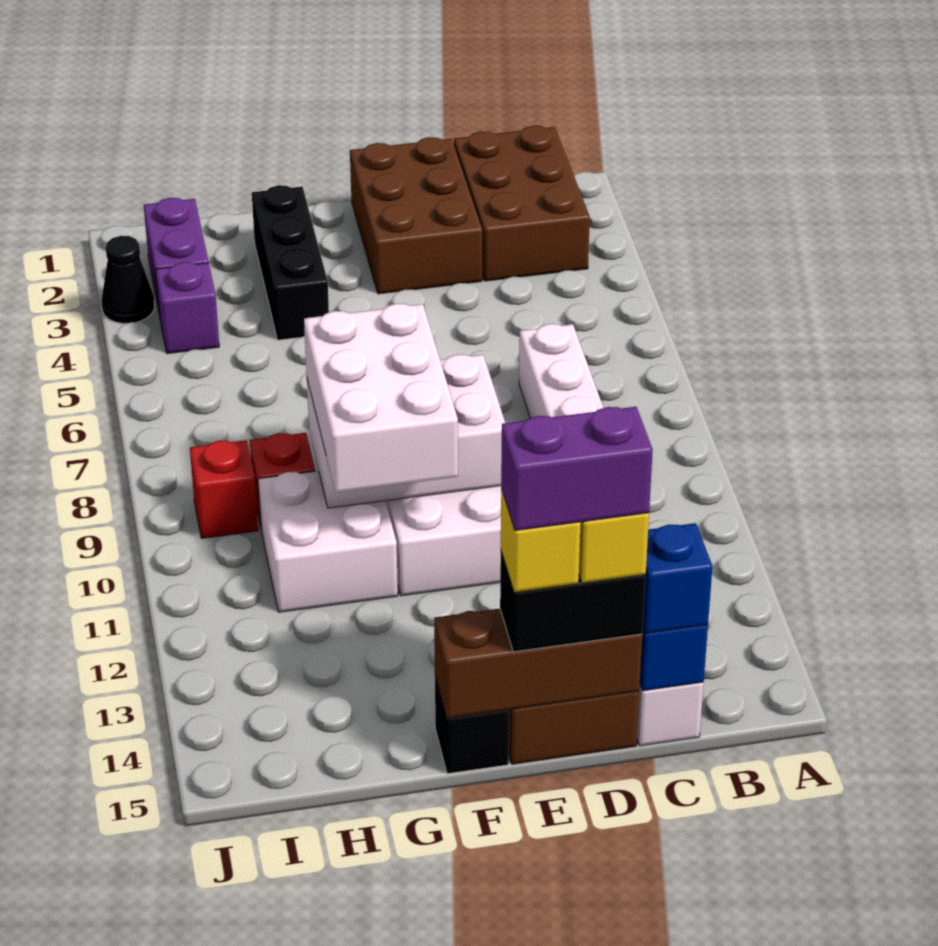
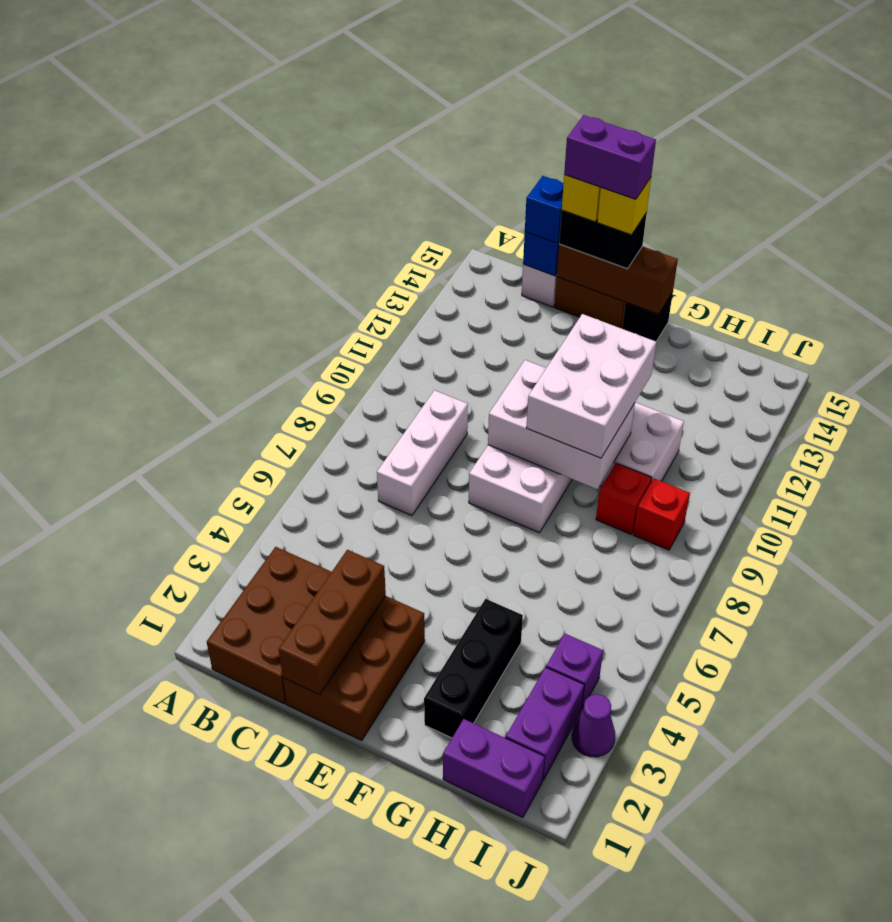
none -> brown brick D1:D3 level 2
none -> purple brick H1:I1 level 1
black cone J3 level 1 -> purple cone J3 level 1

